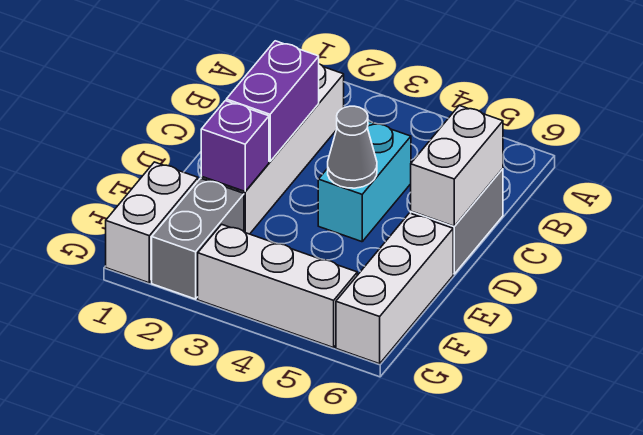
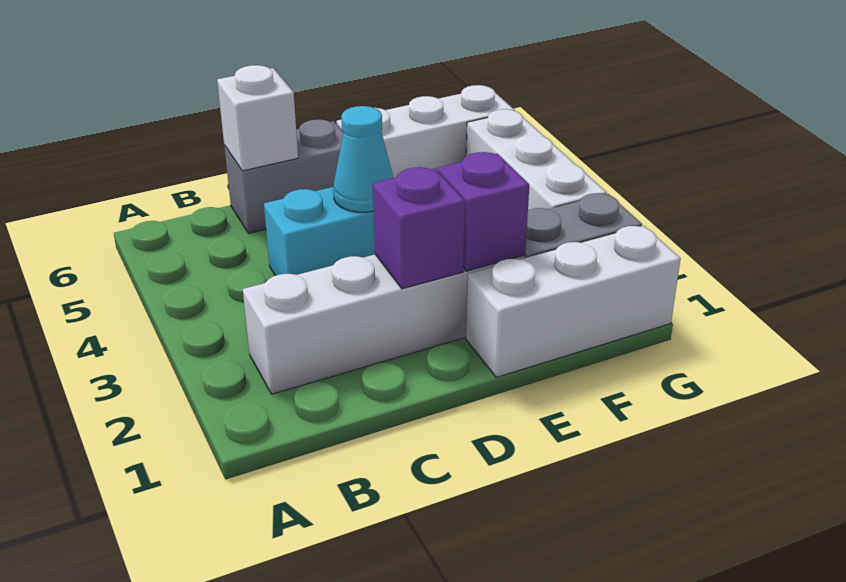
purple brick C2:D2 level 2 -> purple brick D2 level 2
white brick C6:D6 level 2 -> white brick C6 level 2
grey cone D4 level 2 -> cyan cone D4 level 2
white brick F1:G1 level 1 -> white brick E1:G1 level 1

